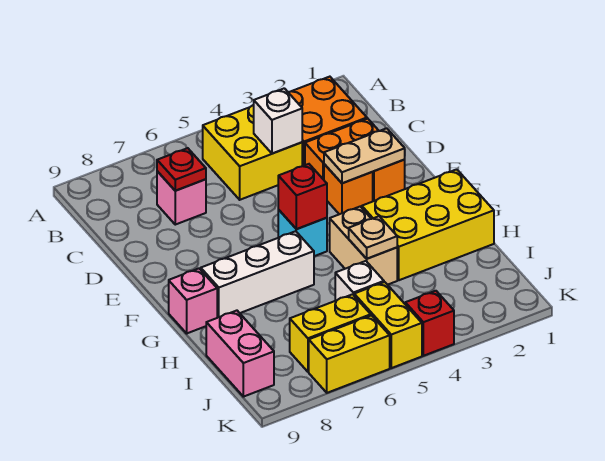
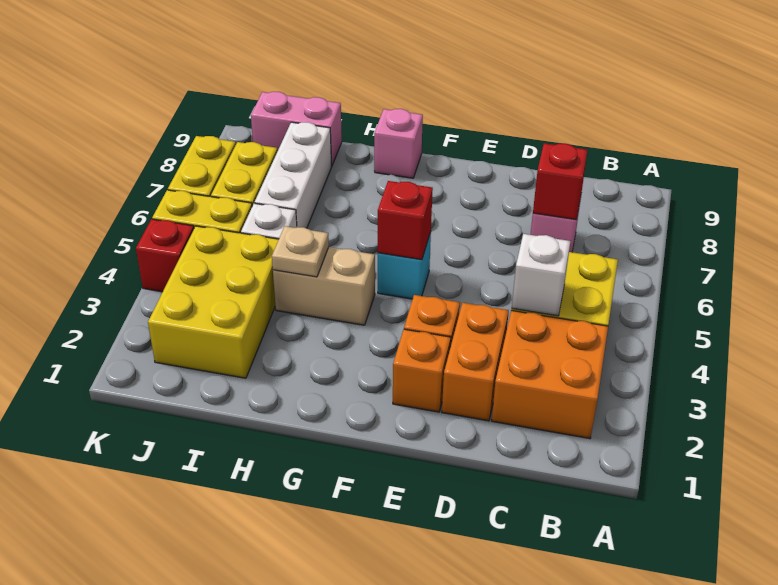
red plate C7 level 2 -> red brick C7 level 2
tan plate E2:E3 level 2 -> none
yellow brick G1:H3 level 1 -> yellow brick I2:J4 level 1
white brick G6:G8 level 1 -> white brick I6:I8 level 1

